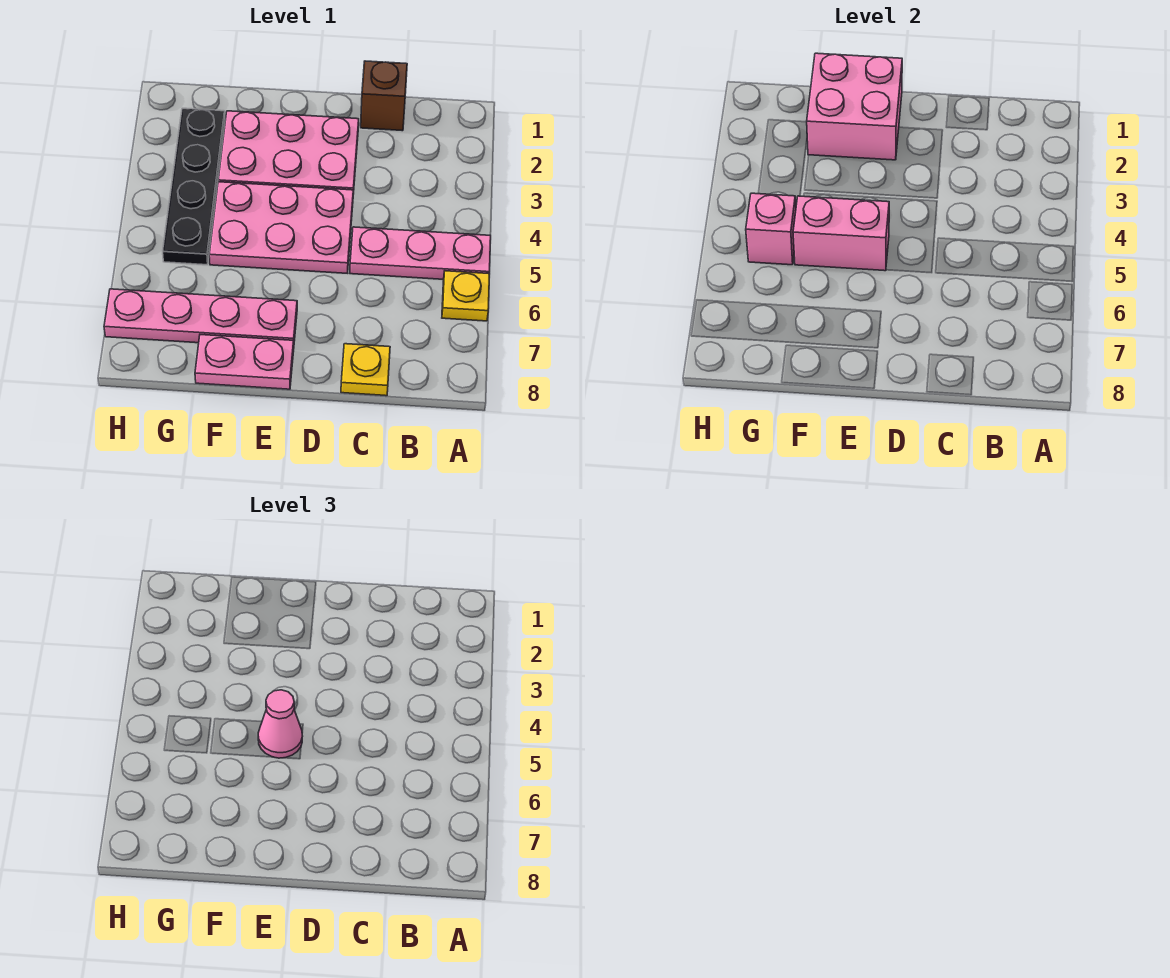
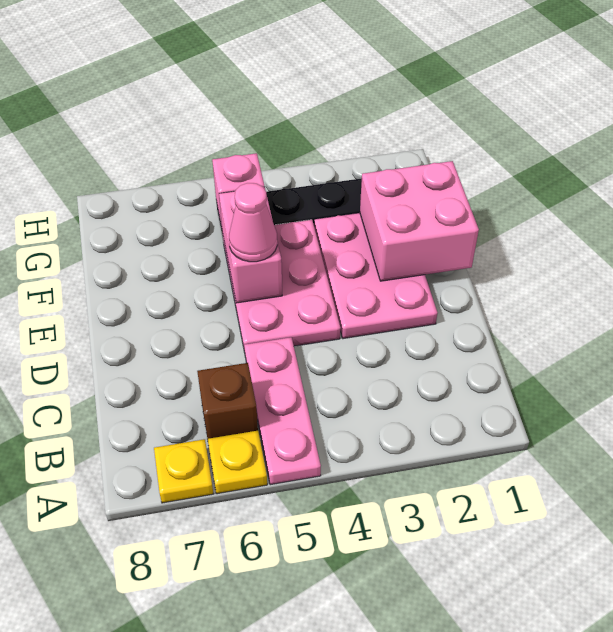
brown brick C1 level 1 -> brown brick B6 level 1
yellow plate C8 level 1 -> yellow plate A7 level 1
pink plate E7:H7 level 1 -> none
pink plate E8:F8 level 1 -> none

